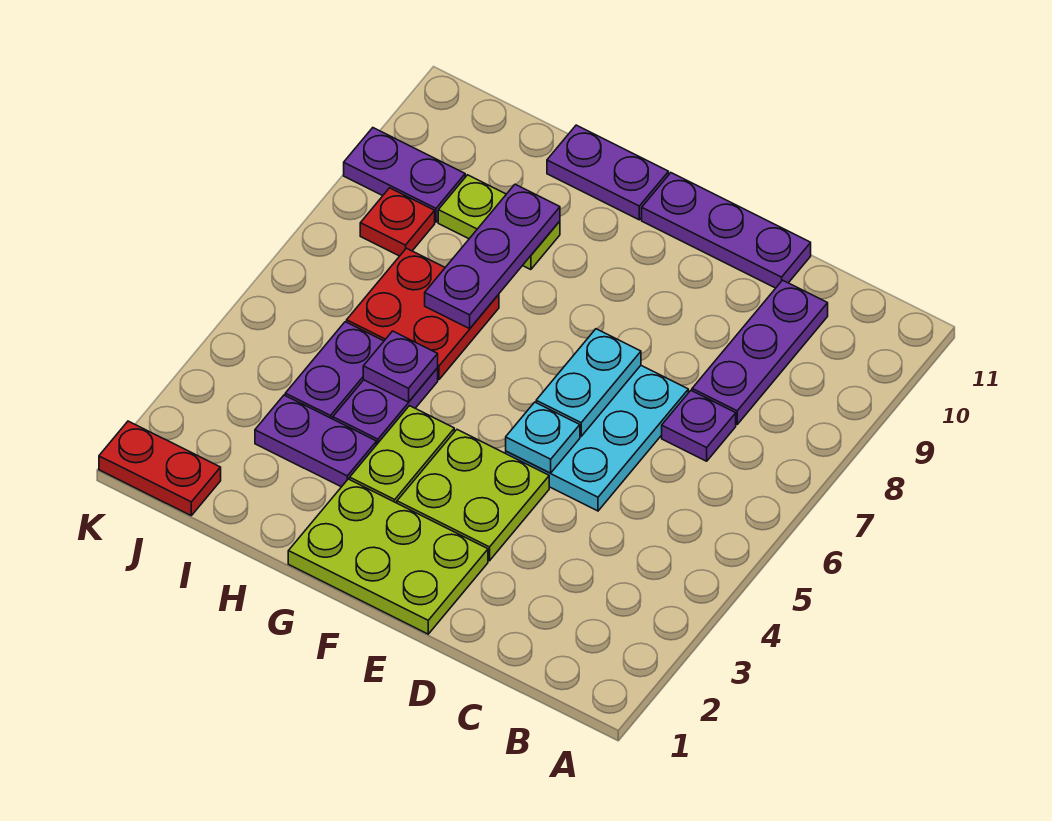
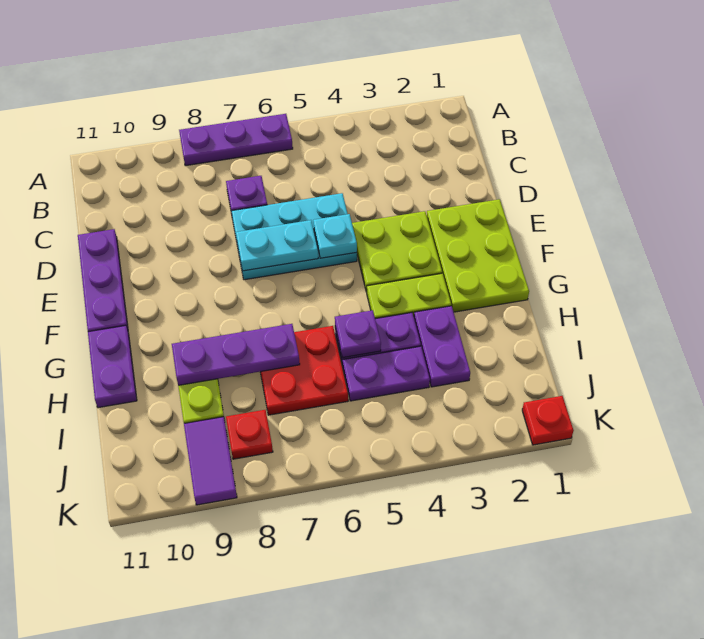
purple plate C8:C10 level 1 -> purple plate A6:A8 level 1
red plate J1:K1 level 1 -> red plate K1 level 1
purple plate J9:K9 level 1 -> purple tile J9:K9 level 1

